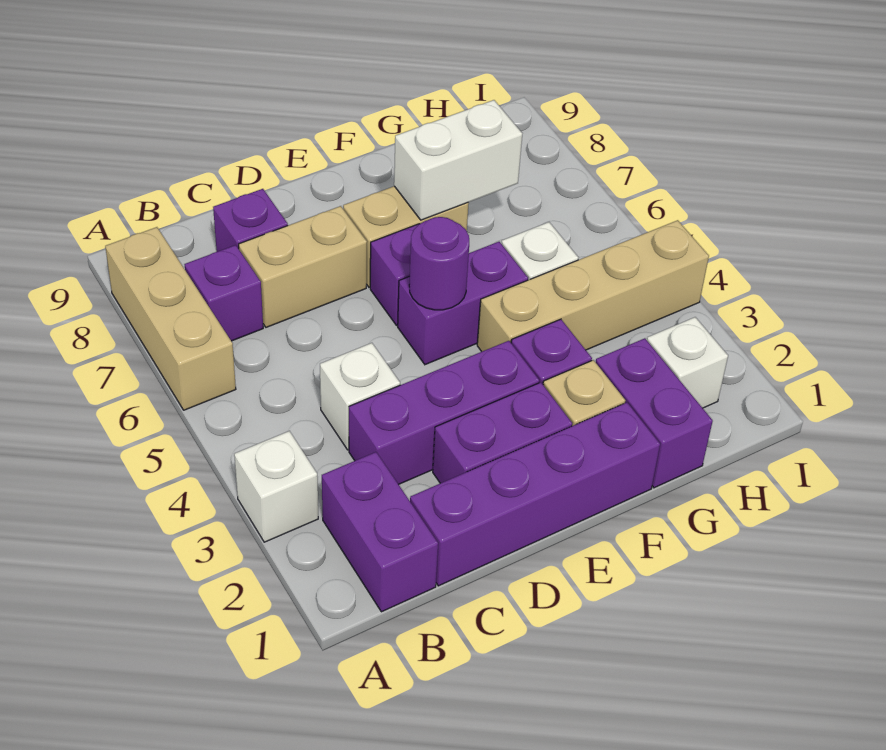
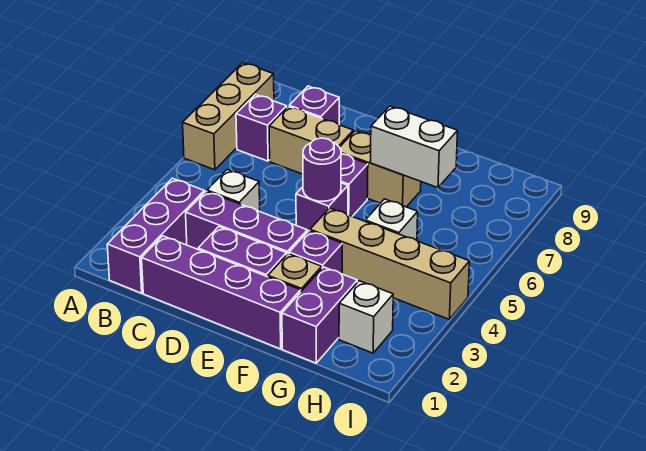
white brick A3 level 1 -> none
purple brick B1:B2 level 1 -> purple brick B1:B3 level 1
purple brick E5:F5 level 1 -> purple brick E5 level 1

